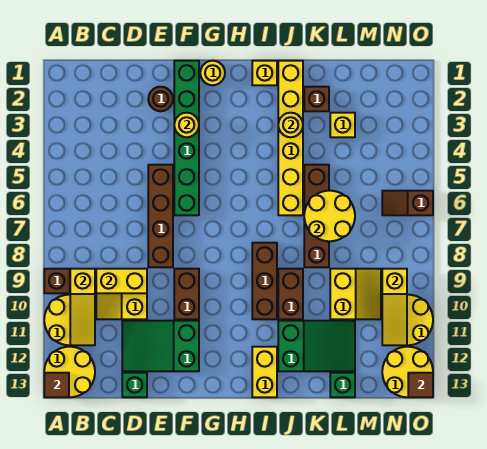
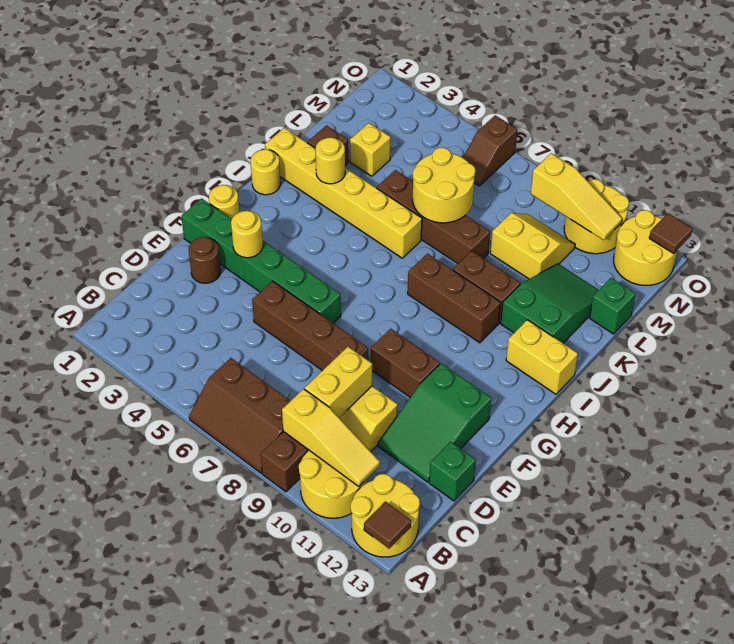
none -> brown slope A6:B8 level 1 top B
yellow brick I1 level 1 -> yellow round brick I1 level 1

